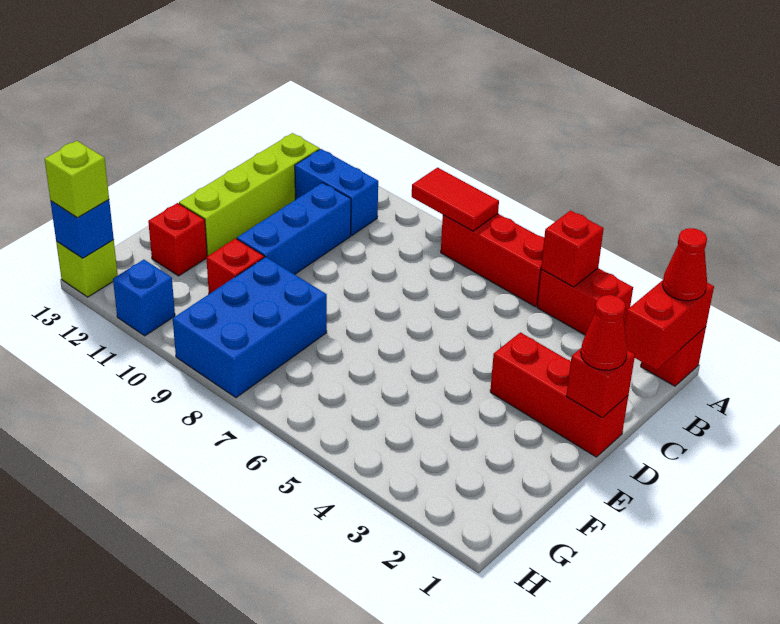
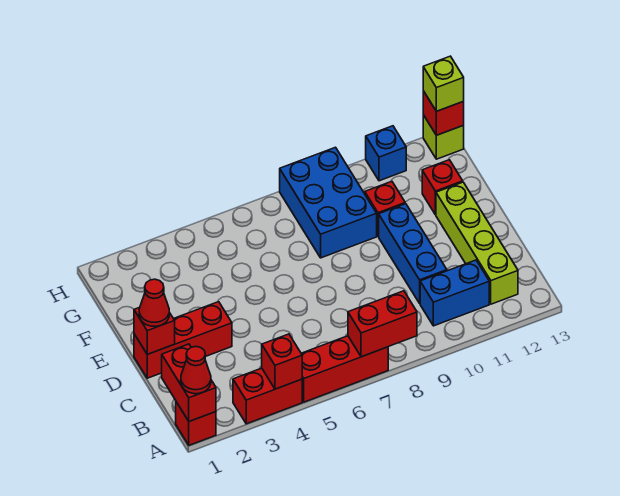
red tile A7:A8 level 2 -> red brick A7:A8 level 2
blue brick H13 level 2 -> red brick H13 level 2

